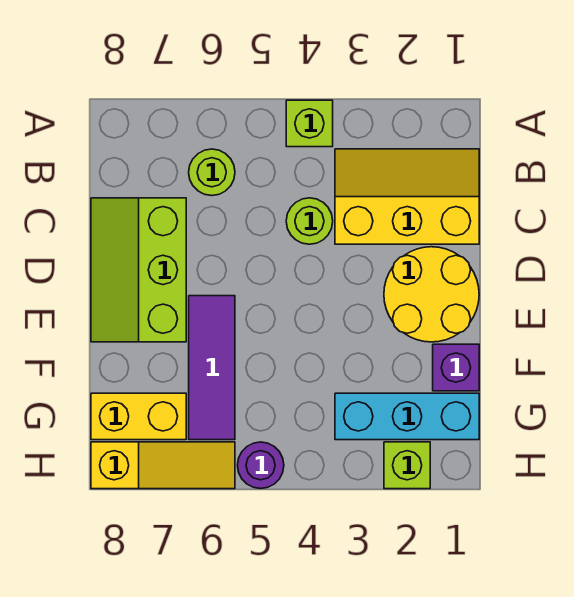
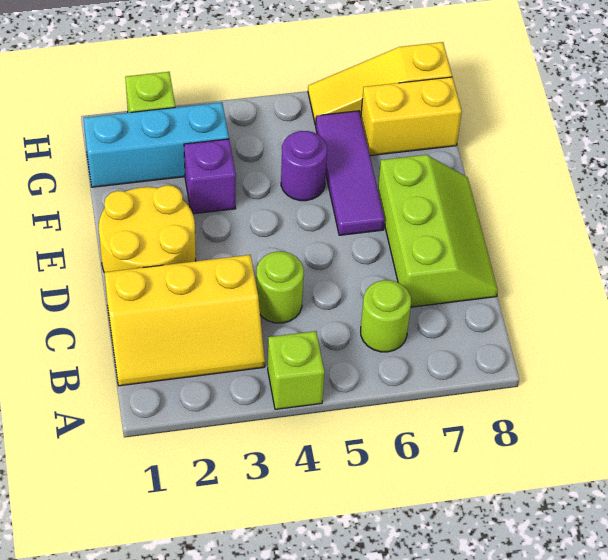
purple brick F1 level 1 -> purple brick F3 level 1
purple round brick H5 level 1 -> purple round brick F5 level 1

